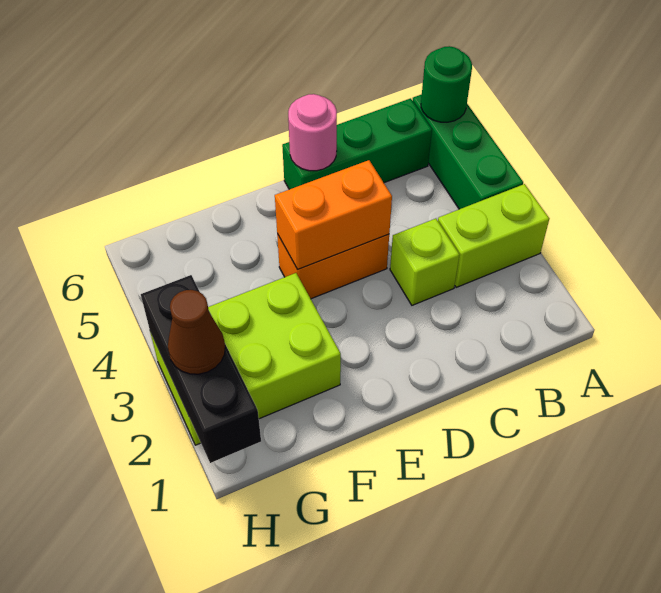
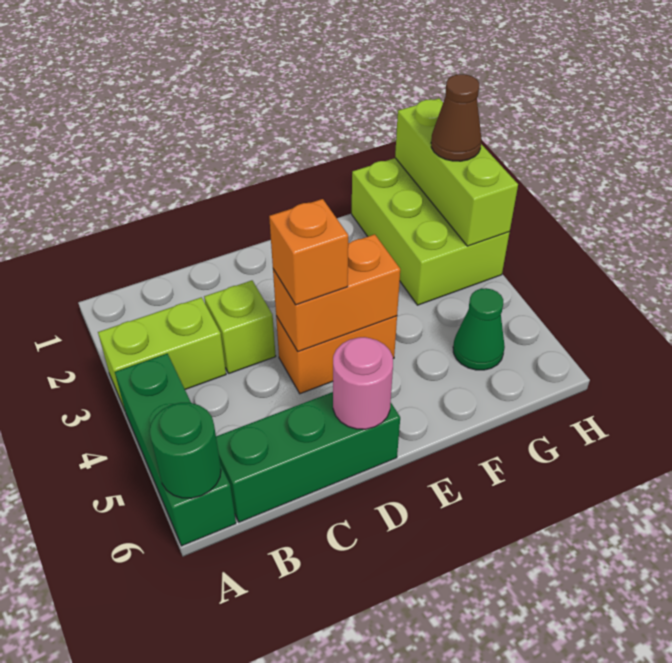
none -> orange brick D4 level 3
lime brick F2:H3 level 1 -> lime brick G1:H3 level 1
none -> green cone G5 level 1
black brick H1:H3 level 2 -> lime brick H1:H3 level 2

